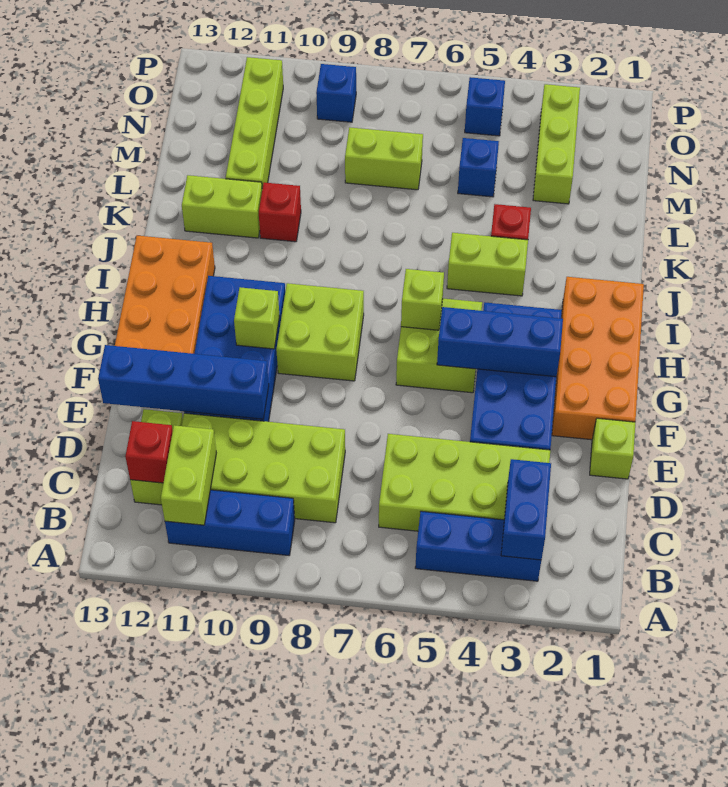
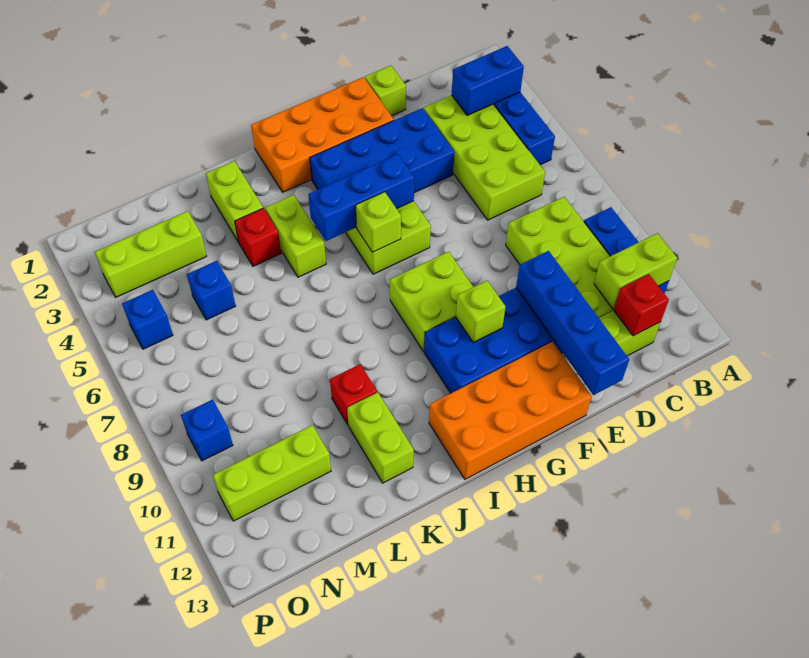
blue brick G3:G5 level 2 -> blue brick G5:I5 level 2
lime brick L11:O11 level 1 -> lime brick M11:O11 level 1
lime brick M7:M8 level 1 -> lime brick K2:K3 level 1

